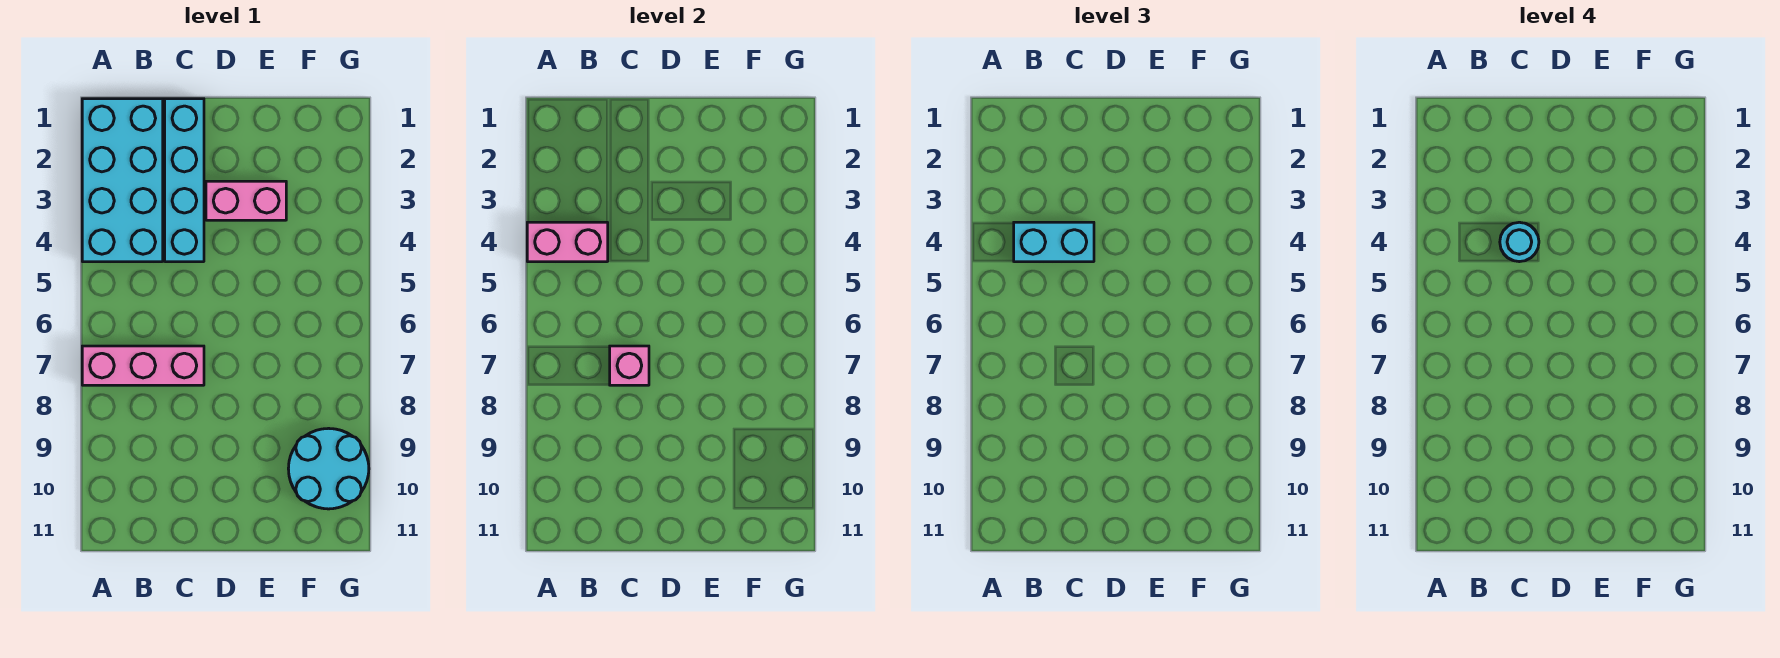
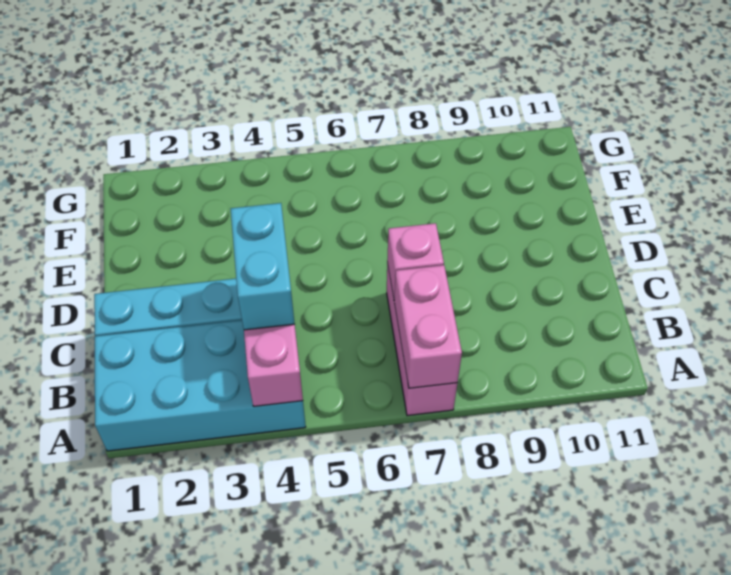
cyan round brick C4 level 4 -> none
pink brick D3:E3 level 1 -> pink brick A7:B7 level 2
cyan round brick F9:G10 level 1 -> none

